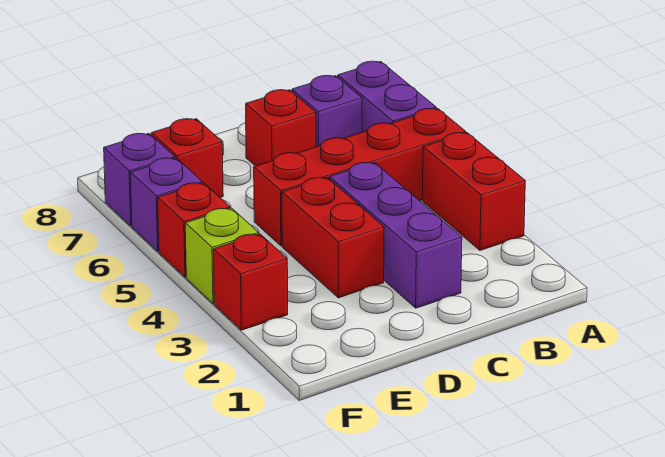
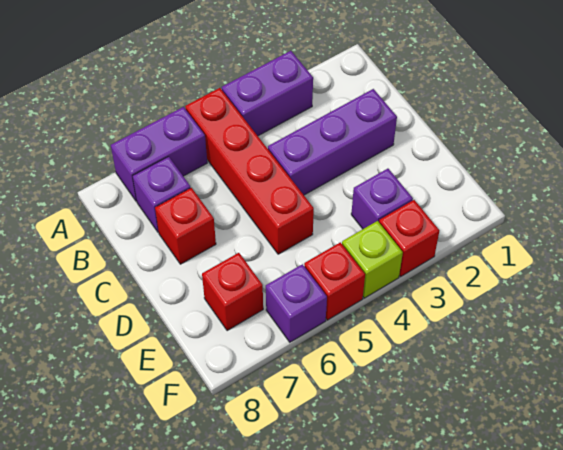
red brick A3:A4 level 1 -> purple brick A3:A4 level 1
red brick D3:D4 level 1 -> none
purple brick F7 level 1 -> purple brick E3 level 1

